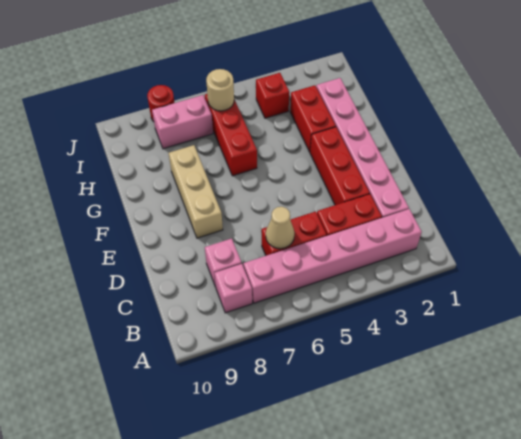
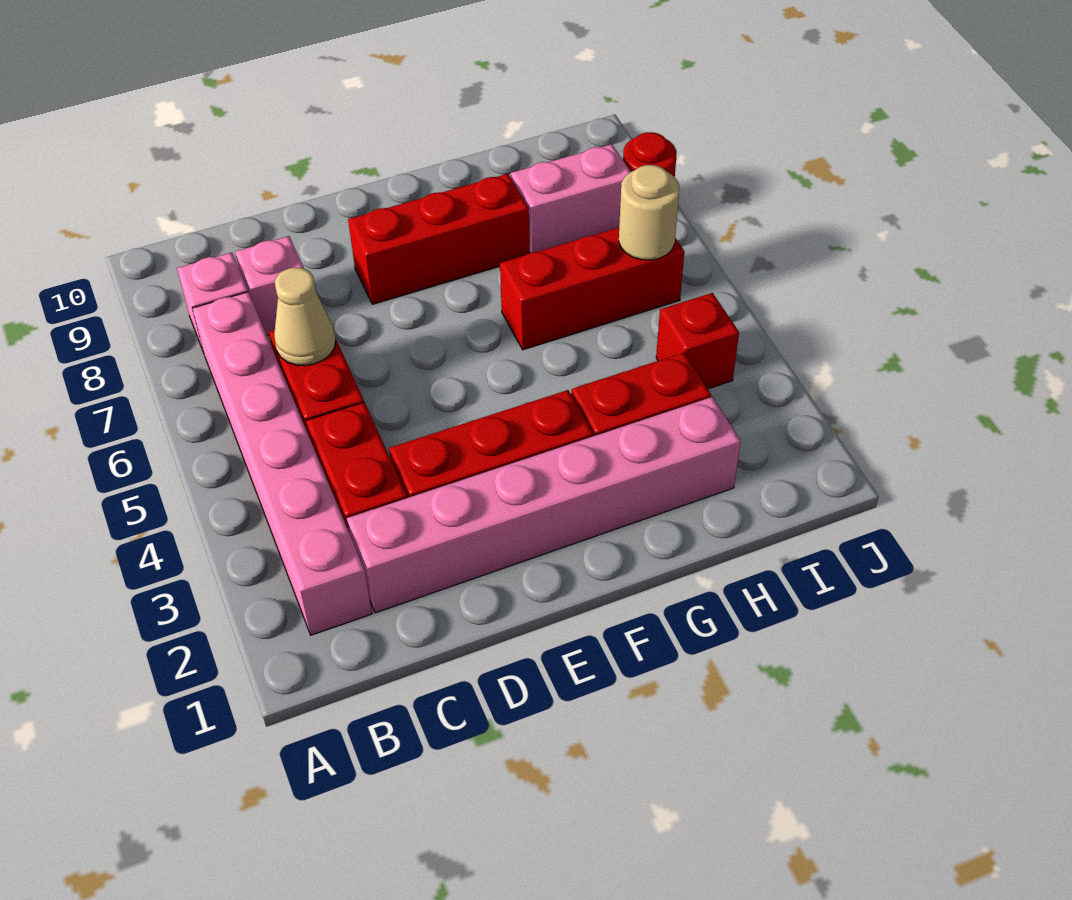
tan brick E8:G8 level 1 -> red brick E8:G8 level 1
pink brick I7:I8 level 1 -> pink brick H8:I8 level 1

